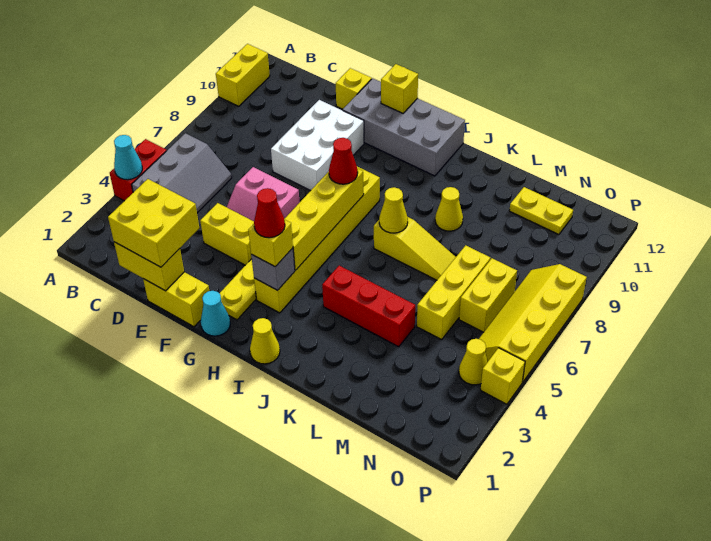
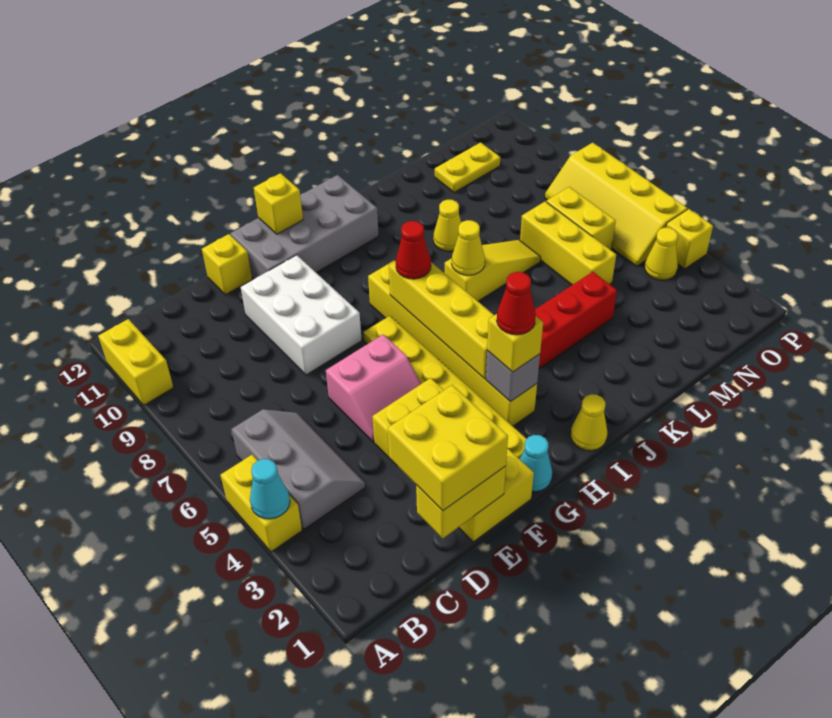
red brick A4:A5 level 1 -> yellow brick A4:A5 level 1

